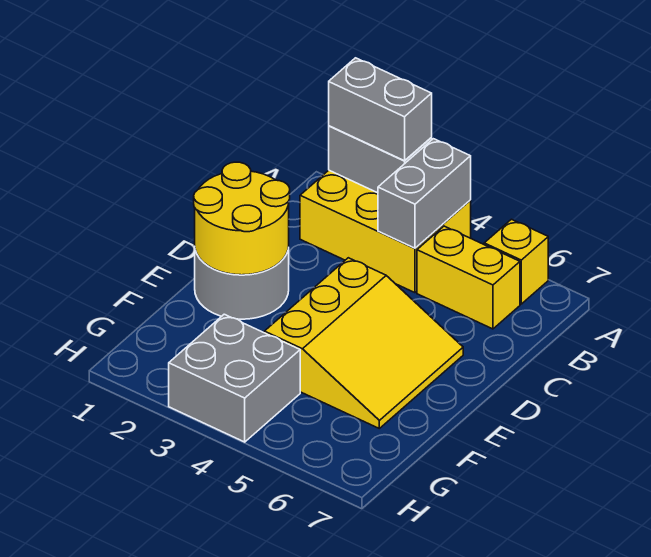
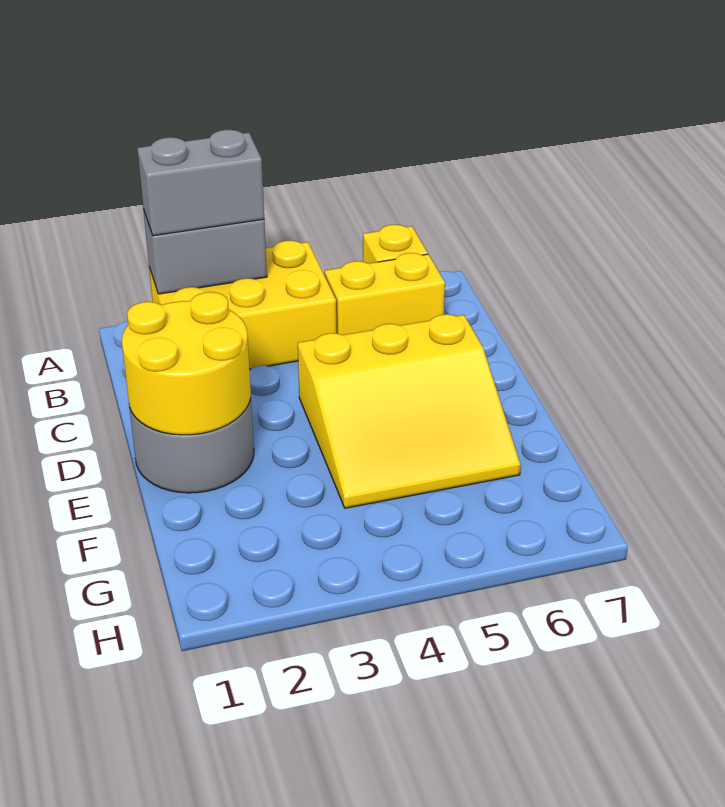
grey brick A4:B4 level 2 -> none
yellow slope D4:F6 level 1 top 4 -> yellow slope D4:F6 level 1 top D
grey brick G3:H4 level 1 -> none

